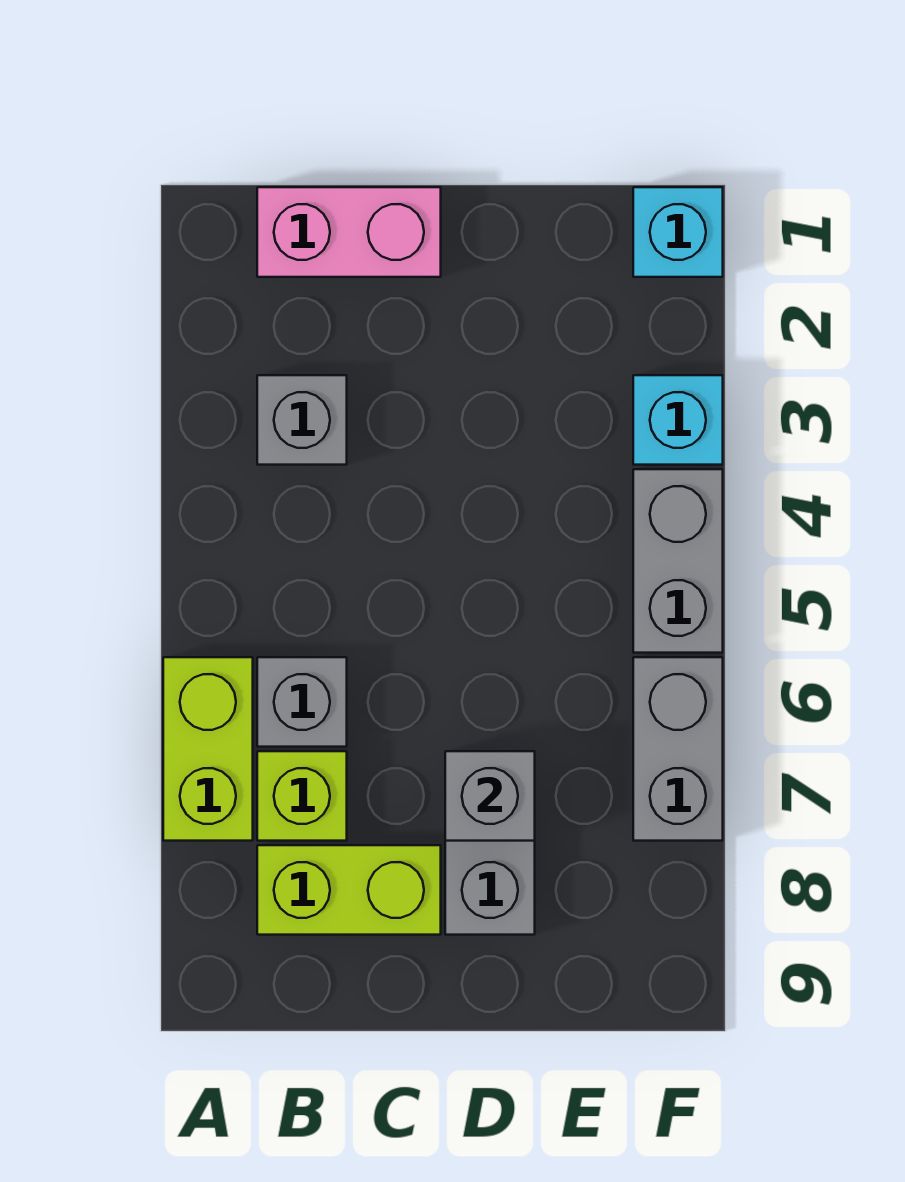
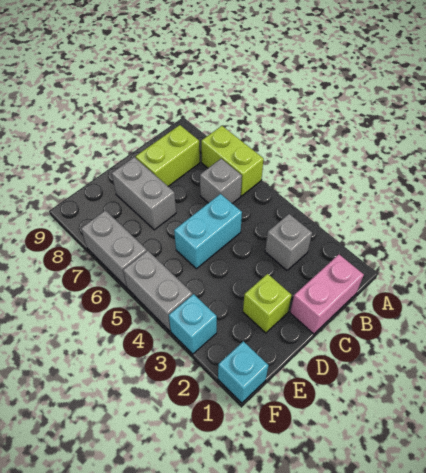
lime brick B7 level 1 -> lime brick D2 level 1
none -> cyan brick C5:D5 level 1
grey brick D7 level 2 -> none

